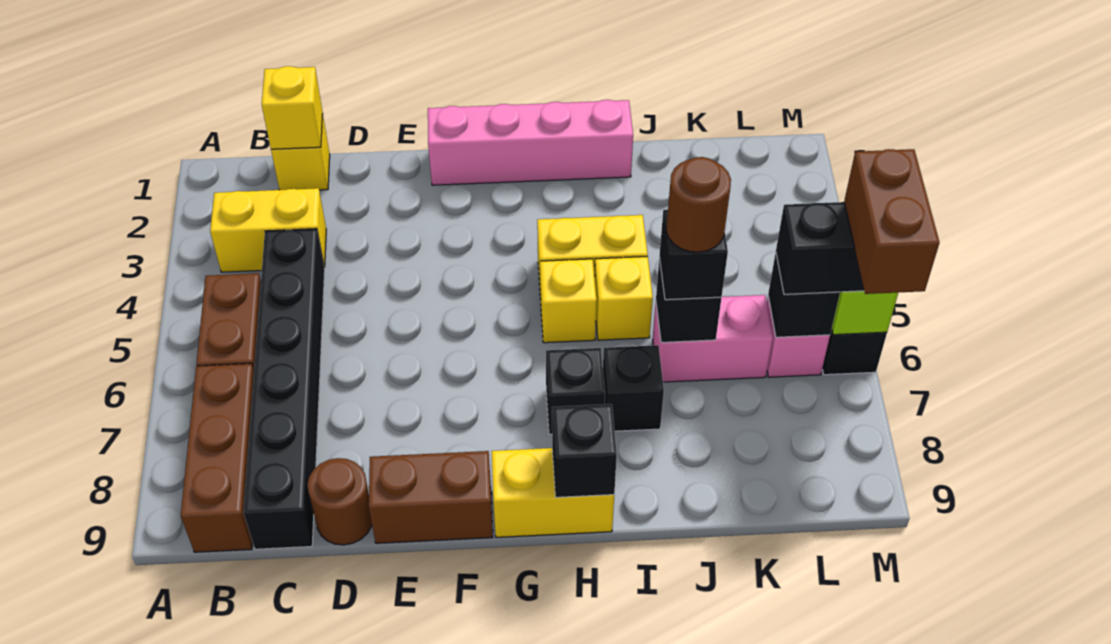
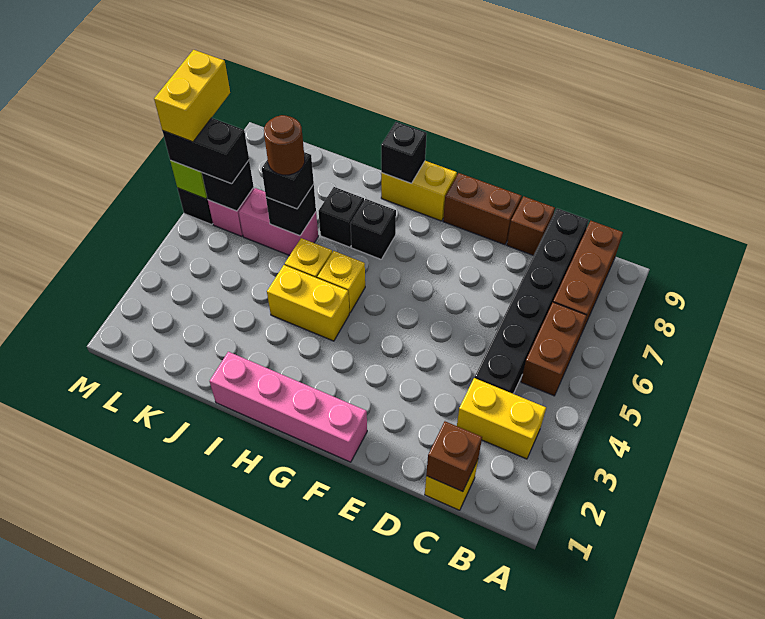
yellow brick C1 level 2 -> brown brick C1 level 2
brown round brick D9 level 1 -> brown brick D9 level 1
brown brick M6:M7 level 4 -> yellow brick M6:M7 level 4

